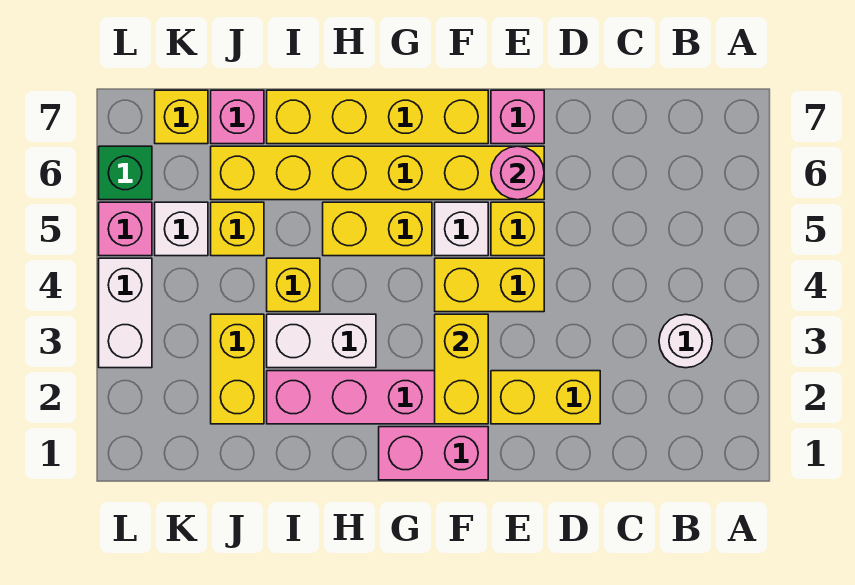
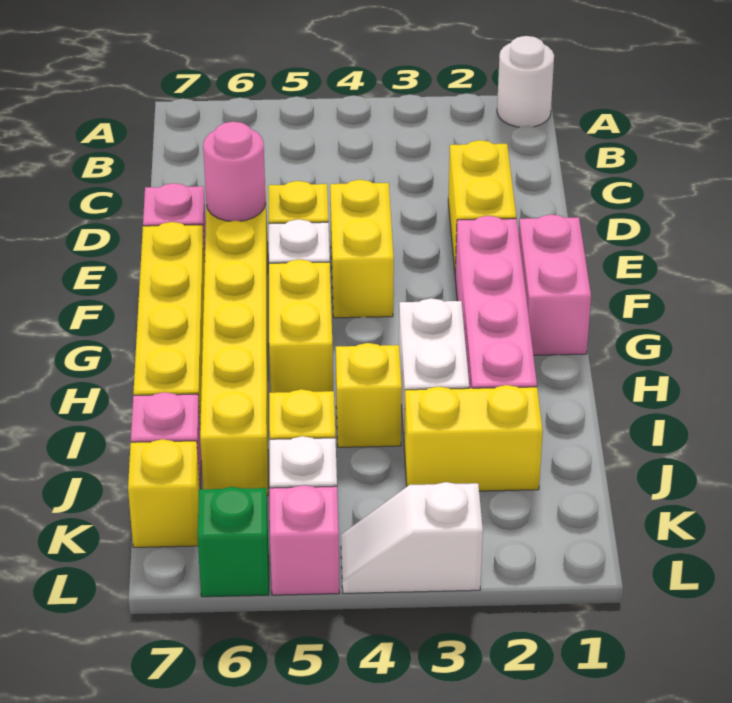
white round brick B3 level 1 -> white round brick A1 level 1
yellow brick F2:F3 level 2 -> none
white brick L3:L4 level 1 -> white slope L3:L4 level 1 top 3

